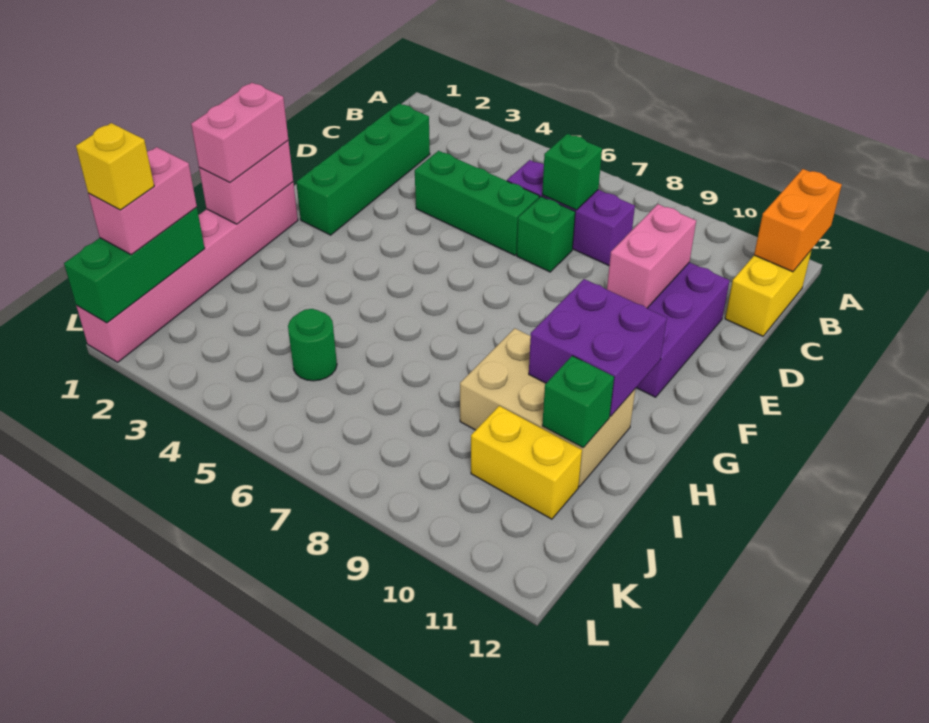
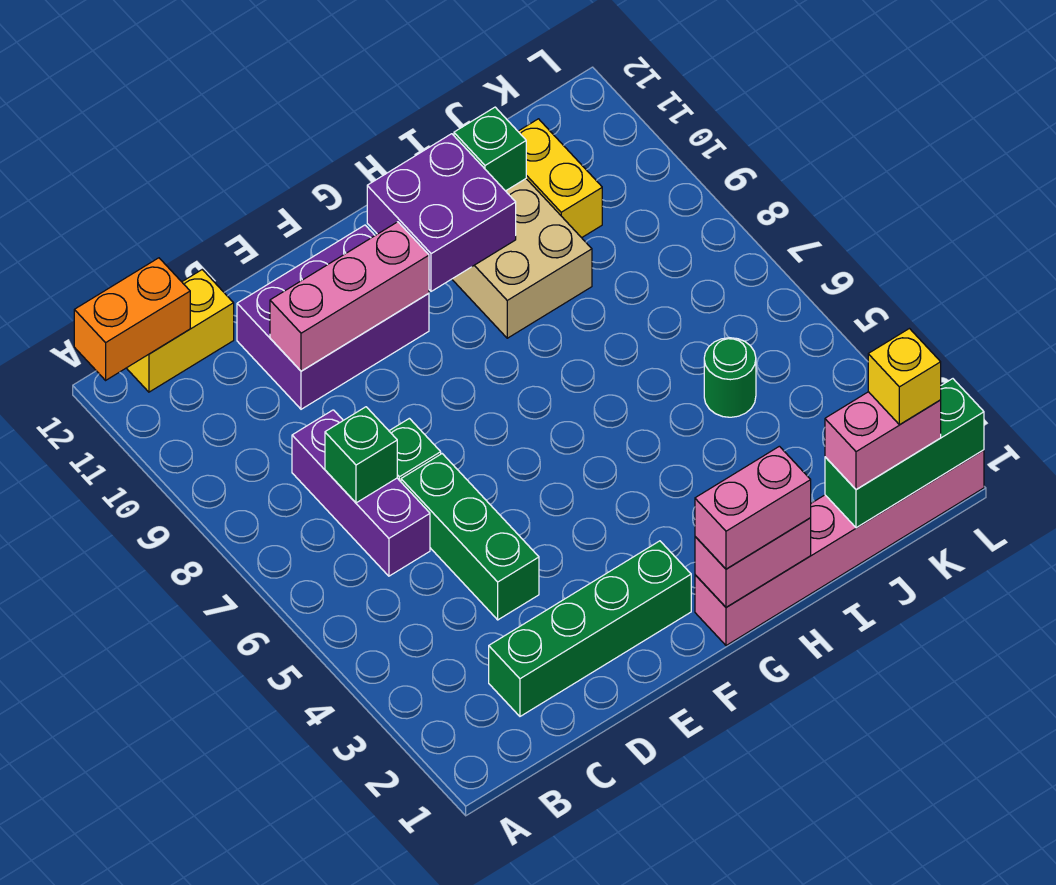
pink brick D10:E10 level 2 -> pink brick D10:F10 level 2

